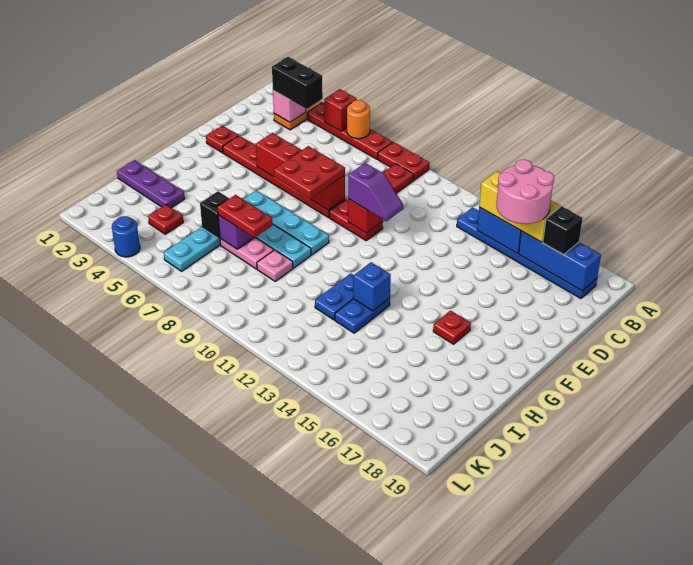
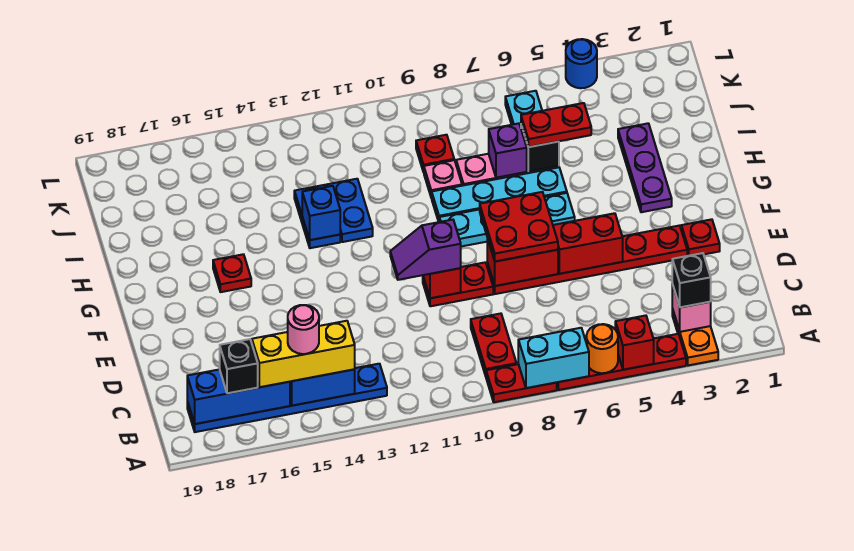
none -> cyan brick A7:A8 level 2
black brick B3:B4 level 3 -> black brick B3 level 3
pink round brick B15:C16 level 4 -> pink round brick B15 level 4
purple plate I1:I3 level 1 -> purple plate G3:I3 level 1
red plate I7:I8 level 3 -> red plate I5:I6 level 3
red plate J4 level 1 -> red plate J9 level 1

